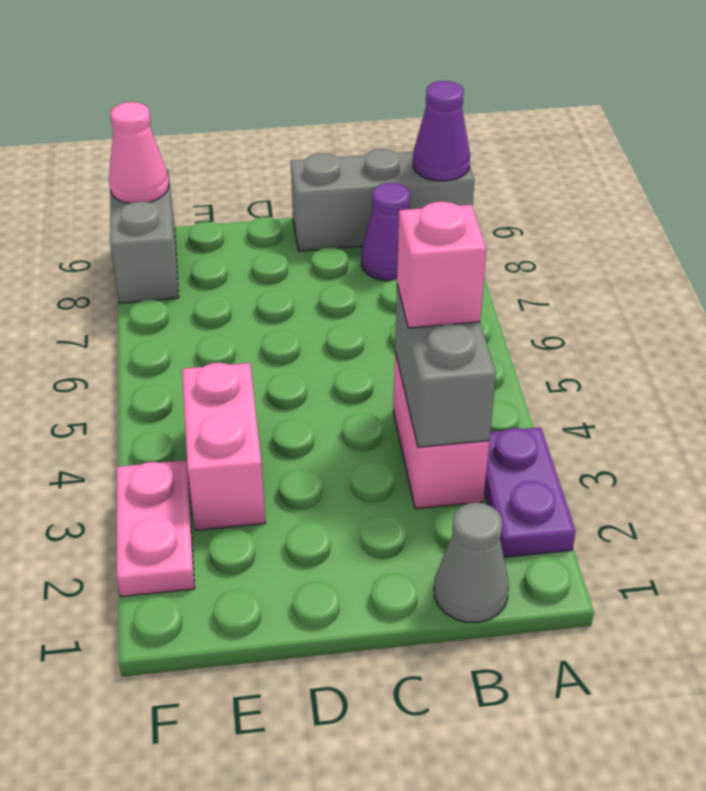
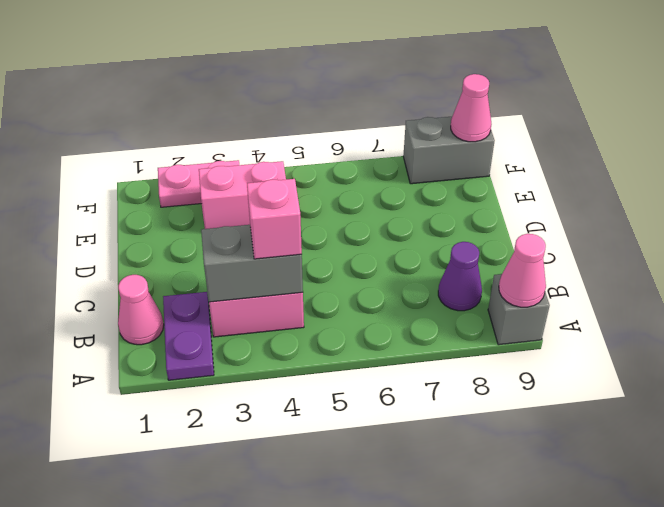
purple plate A2:A3 level 1 -> purple plate A2:B2 level 1
grey brick A9:C9 level 1 -> grey brick A9 level 1
purple cone A9 level 2 -> pink cone A9 level 2
grey cone B1 level 1 -> pink cone B1 level 1

